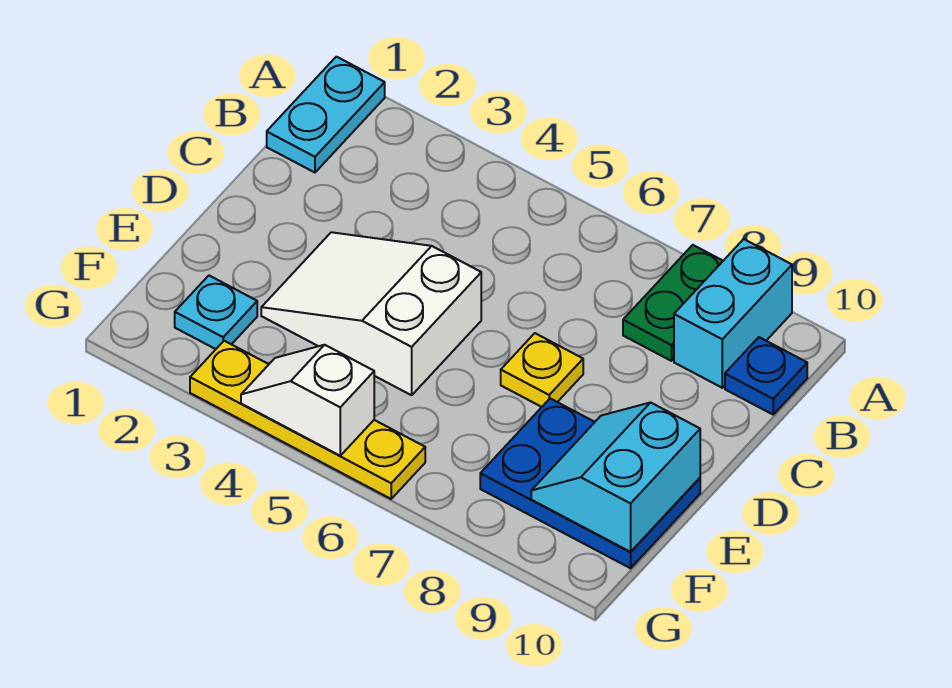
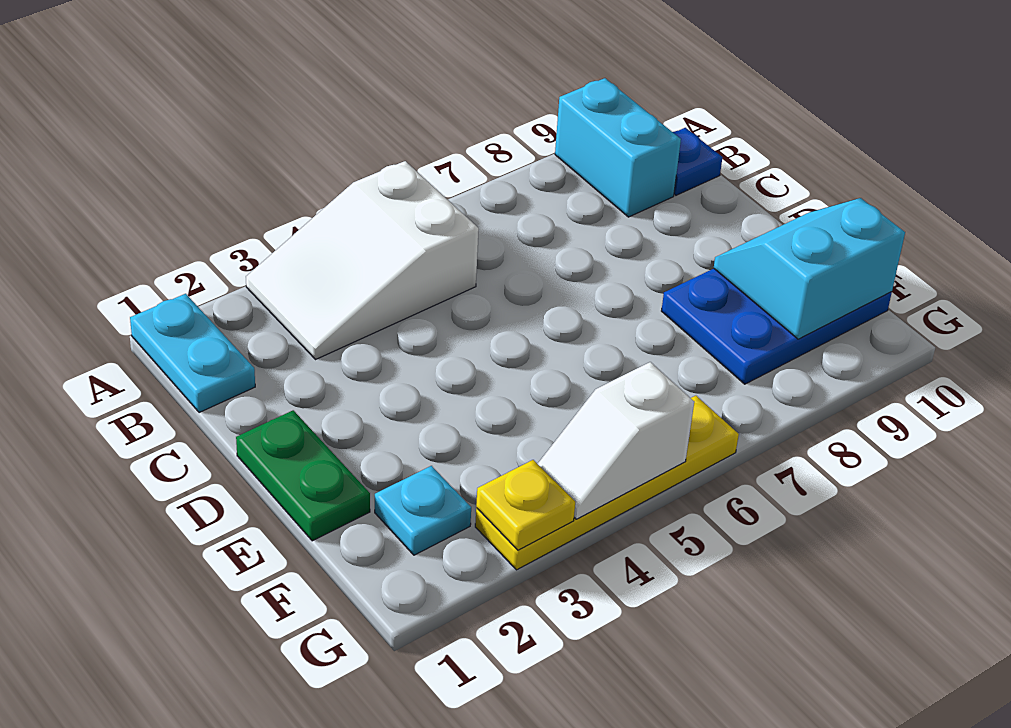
green plate A8:B8 level 1 -> green plate D1:E1 level 1
white slope D3:E5 level 1 top 5 -> white slope A3:B5 level 1 top 5
yellow plate D7 level 1 -> yellow plate G3 level 2
cyan slope E9:F10 level 2 top 10 -> cyan slope E9:F10 level 2 top F

